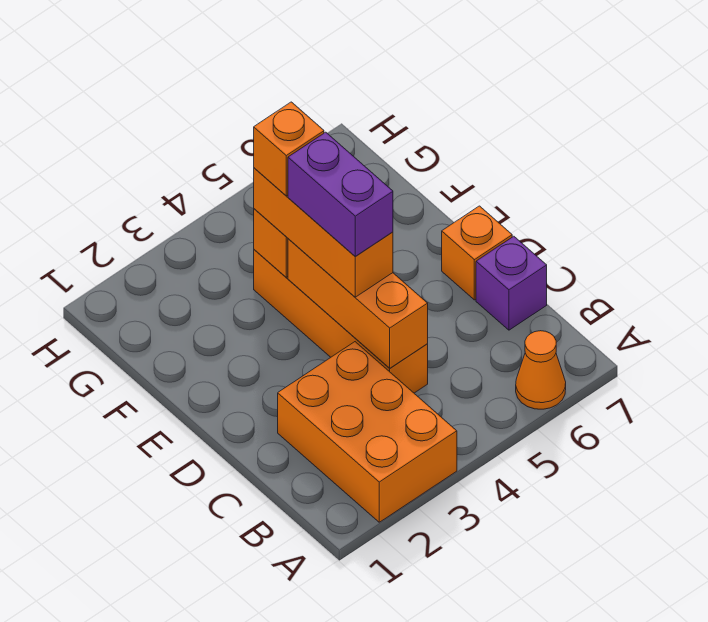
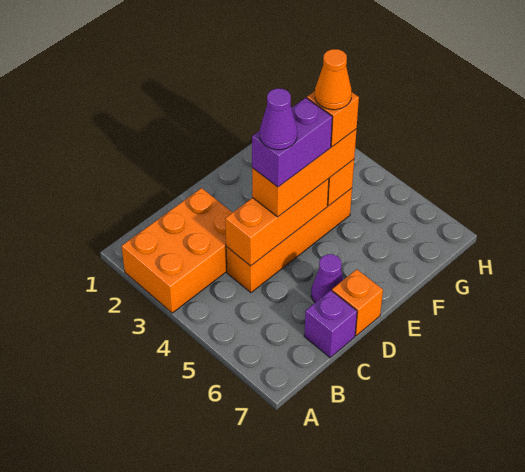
orange cone A6 level 1 -> orange cone F4 level 5
none -> purple cone D4 level 5
none -> purple cone D6 level 1

